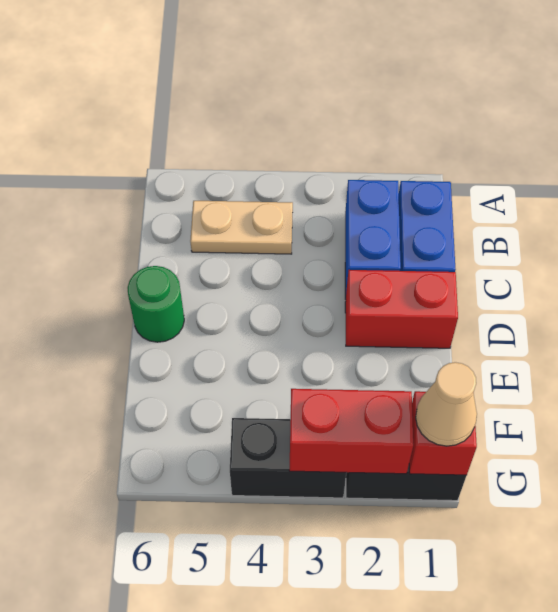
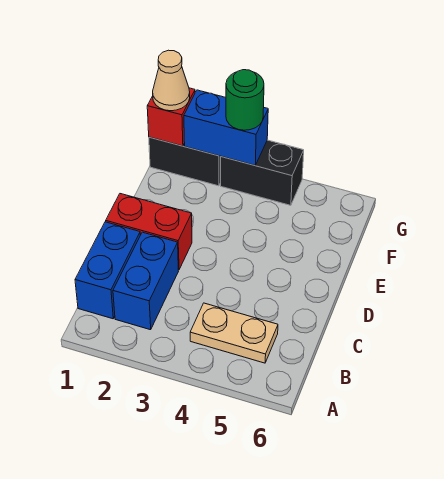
green round brick D6 level 1 -> green round brick G3 level 3
red brick G2:G3 level 2 -> blue brick G2:G3 level 2

